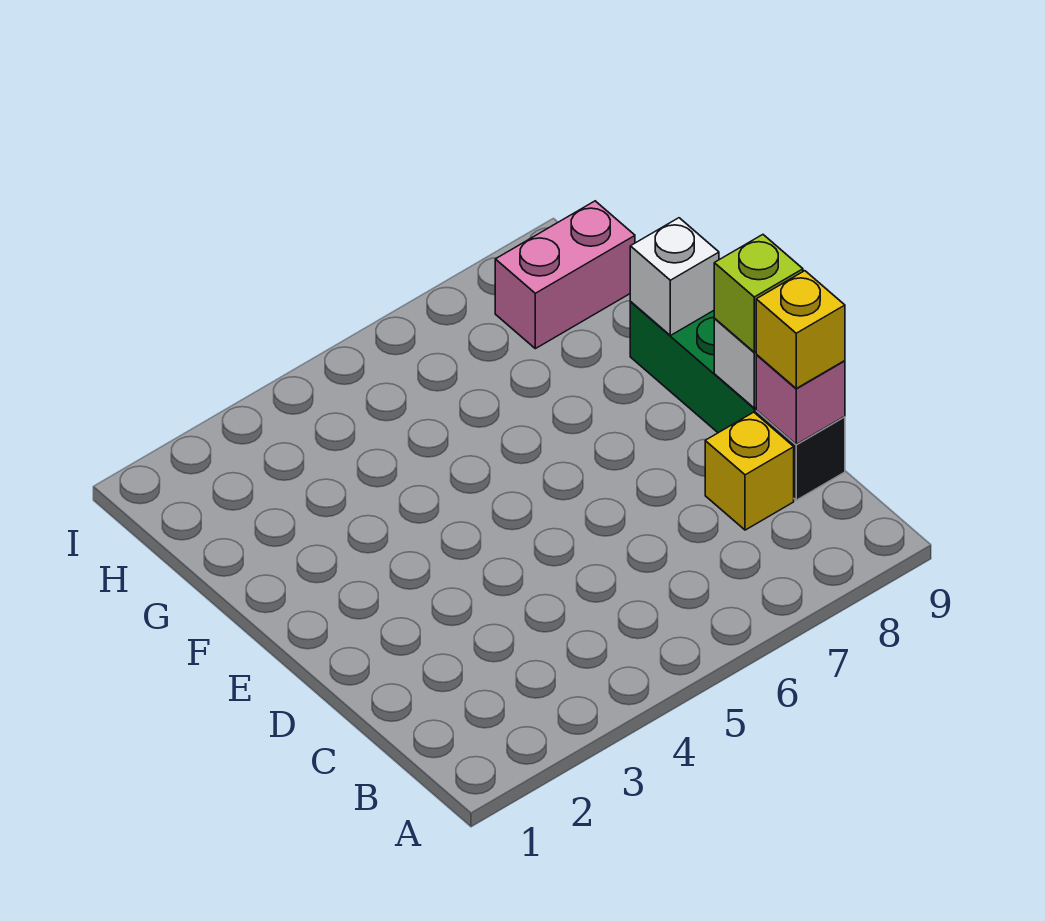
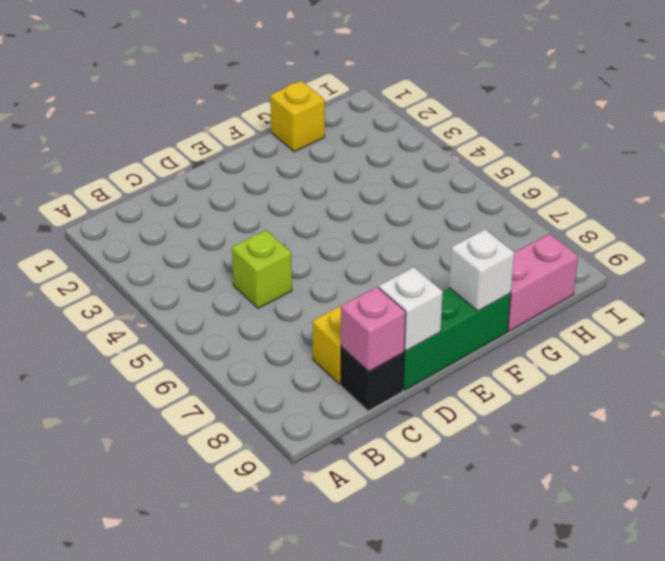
yellow brick C9 level 3 -> yellow brick G1 level 1
lime brick D9 level 3 -> lime brick C5 level 1
pink brick H8:H9 level 1 -> pink brick G9:H9 level 1

